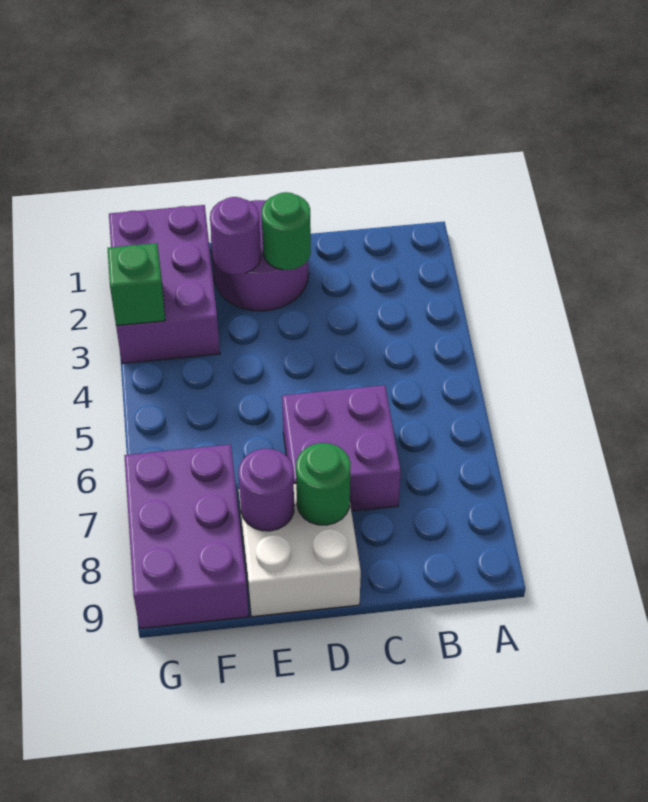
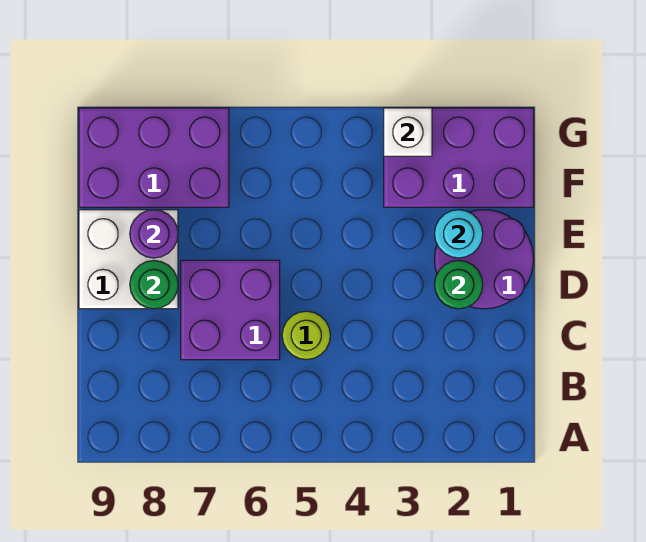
none -> lime round brick C5 level 1
purple round brick E2 level 2 -> cyan round brick E2 level 2
green brick G3 level 2 -> white brick G3 level 2

